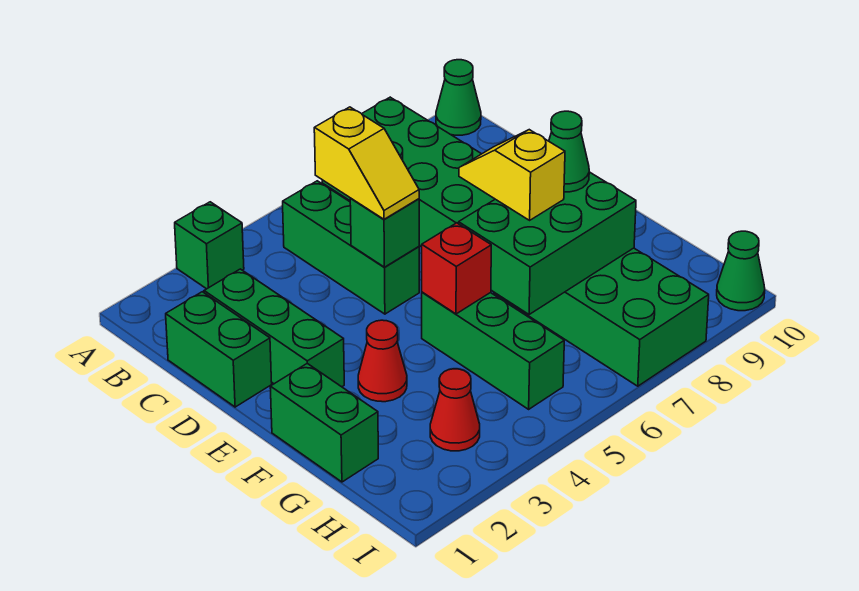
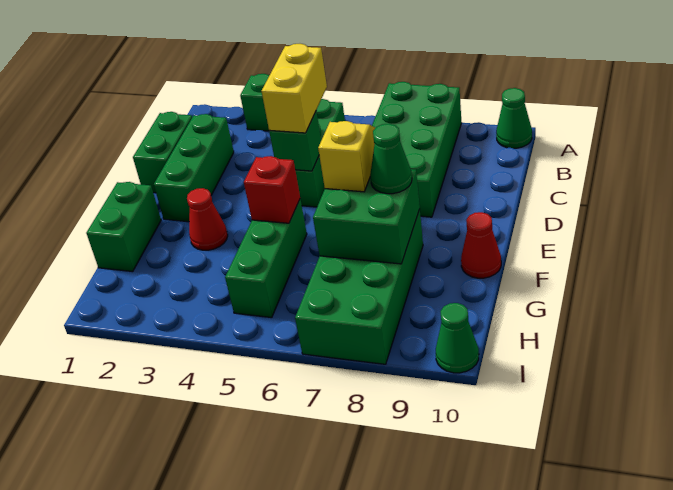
yellow slope C5:D5 level 3 top C -> yellow brick C5:D5 level 3
green brick F6:G8 level 2 -> green brick F7:G8 level 2
red cone H3 level 1 -> red cone F10 level 1

